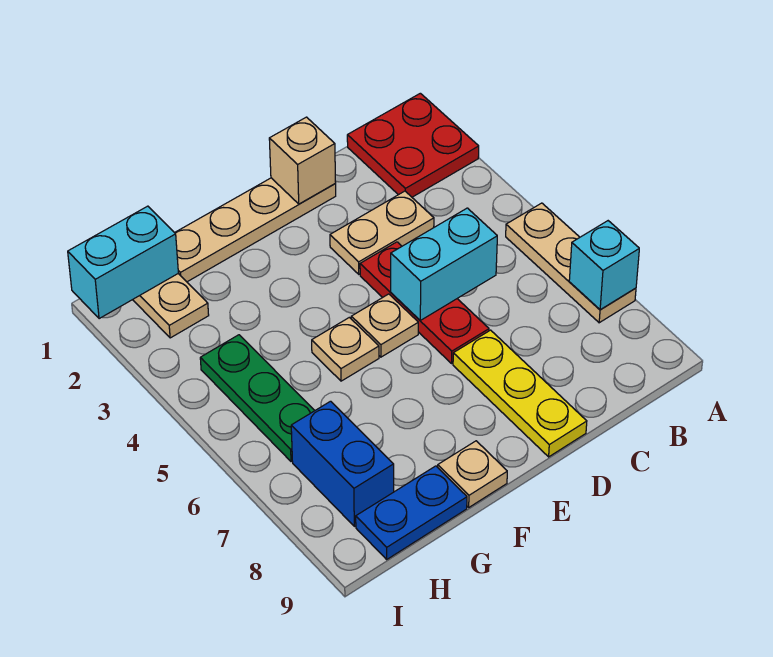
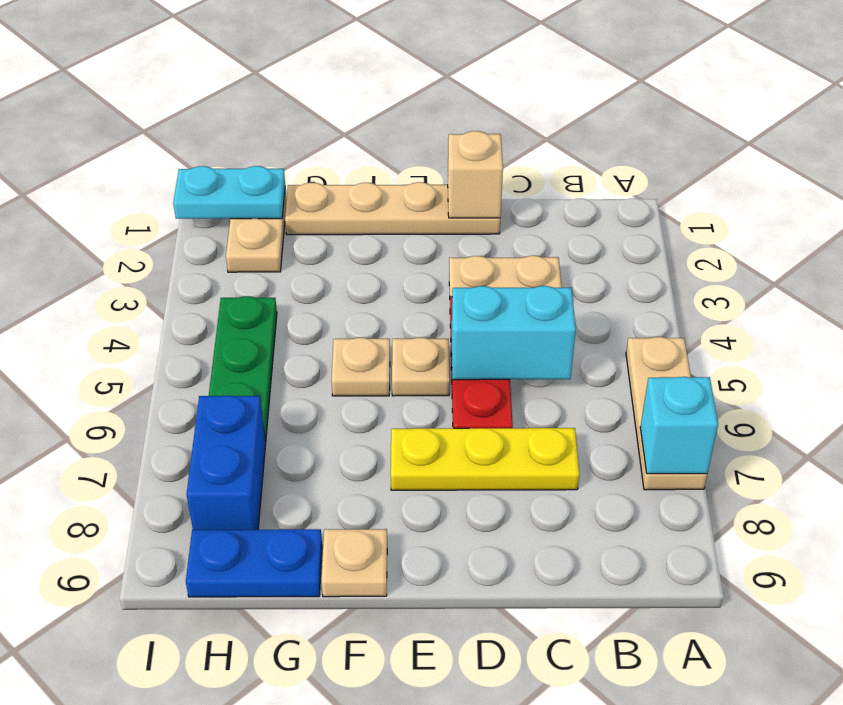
red plate A1:B2 level 1 -> none
yellow plate D7:D9 level 1 -> yellow plate C7:E7 level 1
cyan brick H1:I1 level 2 -> cyan plate H1:I1 level 2

